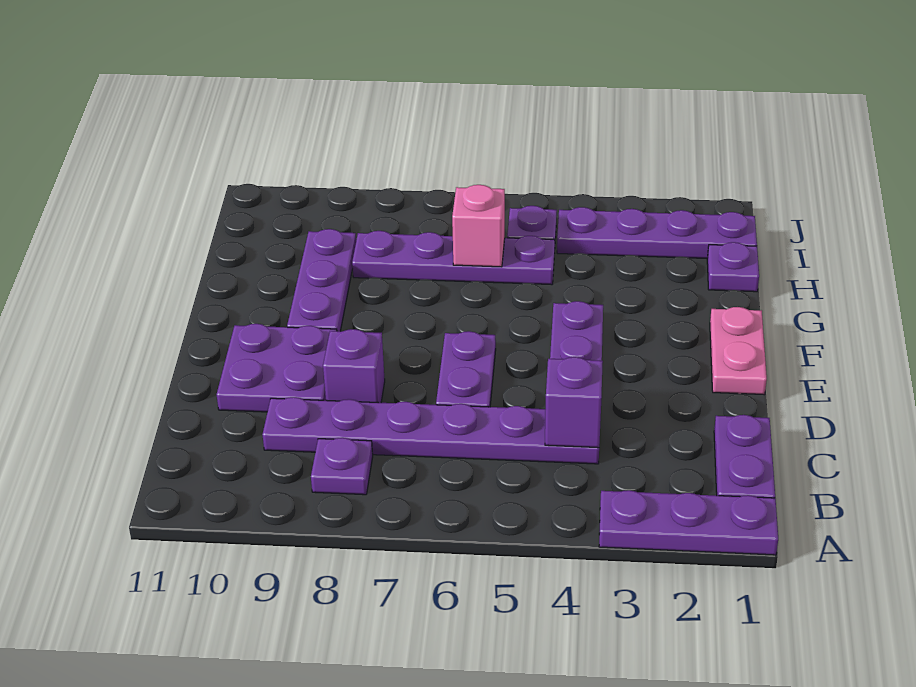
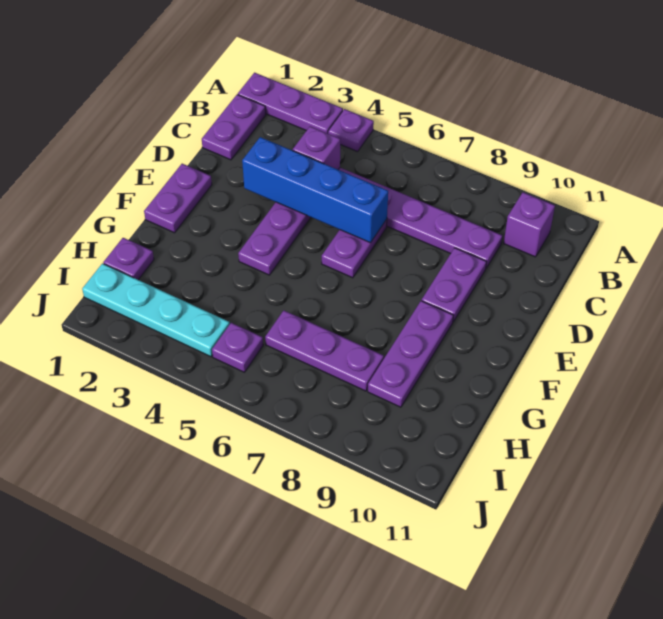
purple plate B8 level 1 -> purple plate A4 level 1
none -> blue brick D3:D6 level 2
purple brick D8 level 1 -> purple brick B10 level 1
purple plate D9:E10 level 1 -> purple plate D9:E9 level 1
pink plate E1:F1 level 1 -> purple plate E1:F1 level 1
purple plate H5:H8 level 1 -> purple plate H6:H8 level 1
pink brick H6 level 2 -> none
purple plate I1:I4 level 1 -> cyan plate I1:I4 level 1

